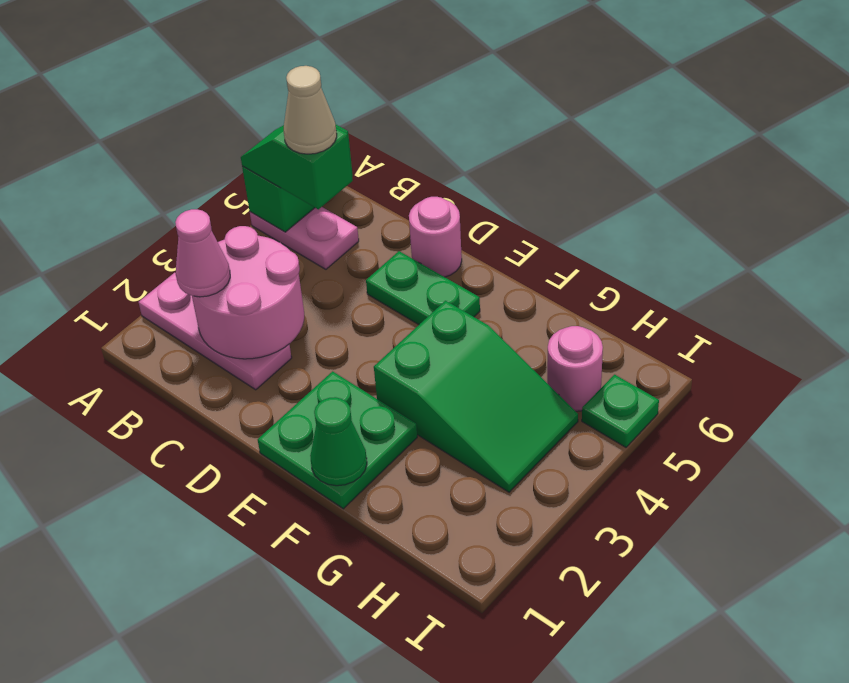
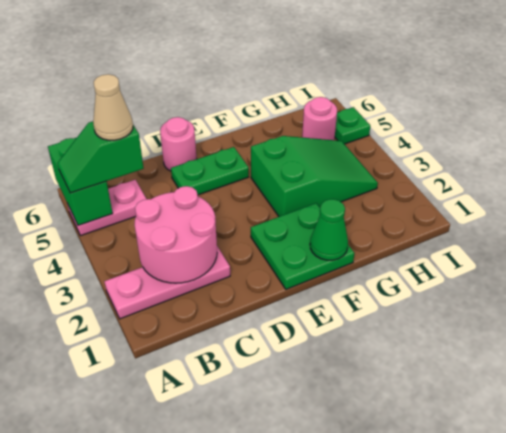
pink cone B2 level 3 -> none

